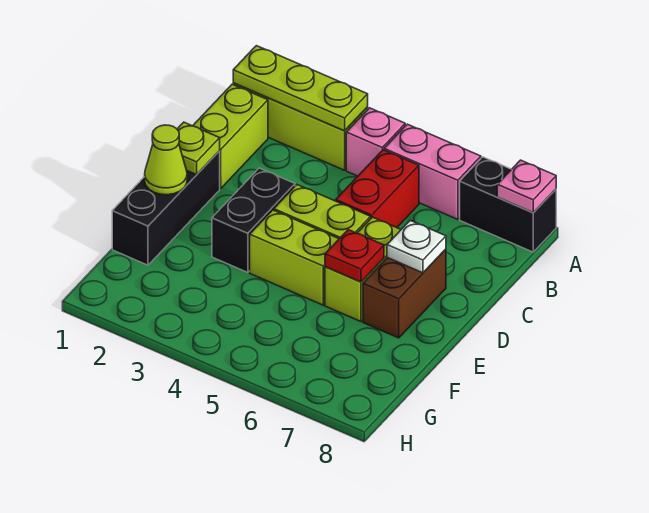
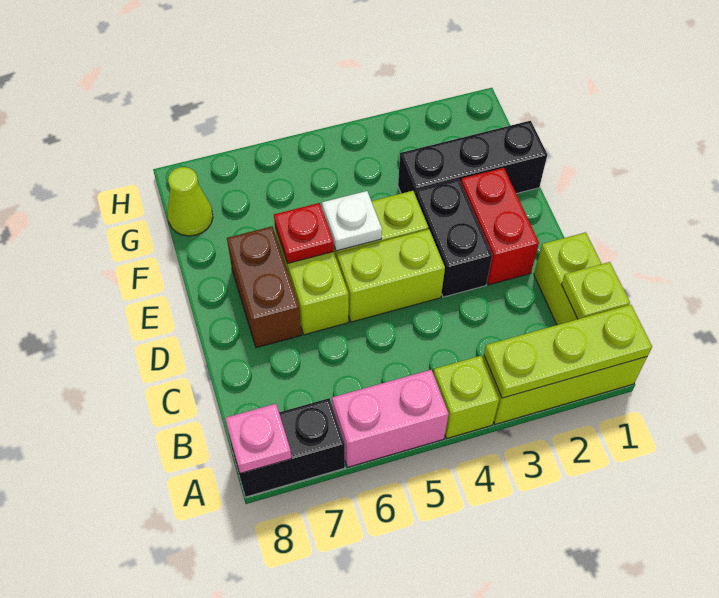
pink brick A4 level 1 -> lime brick A4 level 1
red brick B5:C5 level 1 -> red brick D2:E2 level 1
black brick D1:F1 level 1 -> black brick F1:F3 level 1
lime plate D1 level 2 -> lime plate B1 level 2
white plate D7 level 2 -> white plate E5 level 2
lime cone E1 level 2 -> lime cone G8 level 1

